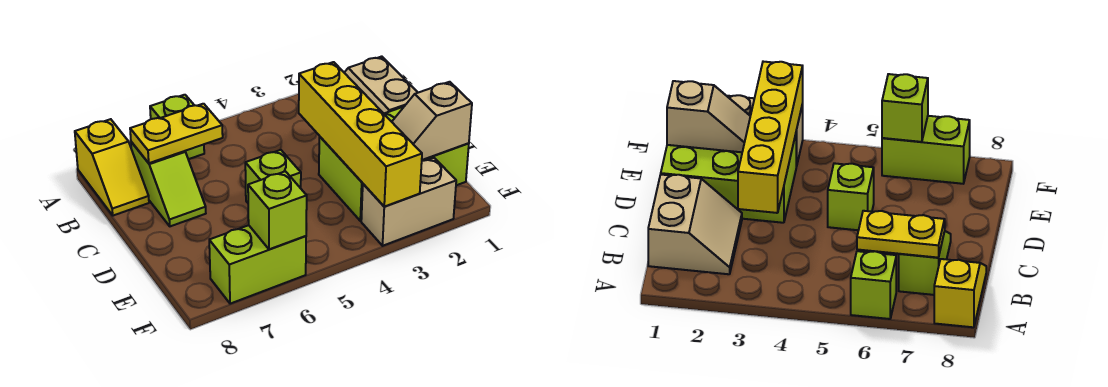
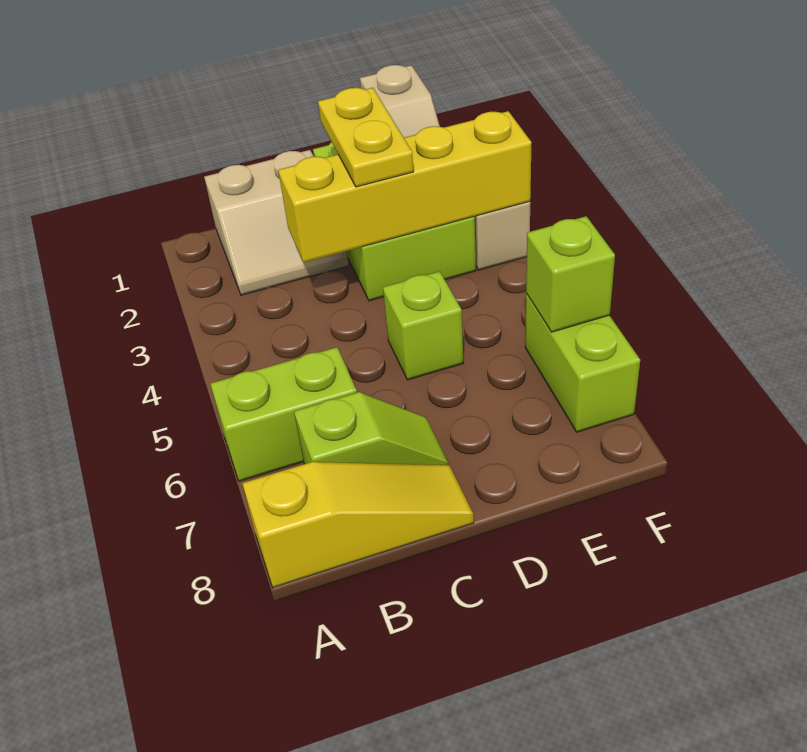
lime brick A6 level 1 -> lime brick A6:B6 level 1
yellow slope A8:B8 level 1 top A -> yellow slope A8:C8 level 1 top A
yellow plate B6:B7 level 2 -> yellow plate D2:D3 level 3

